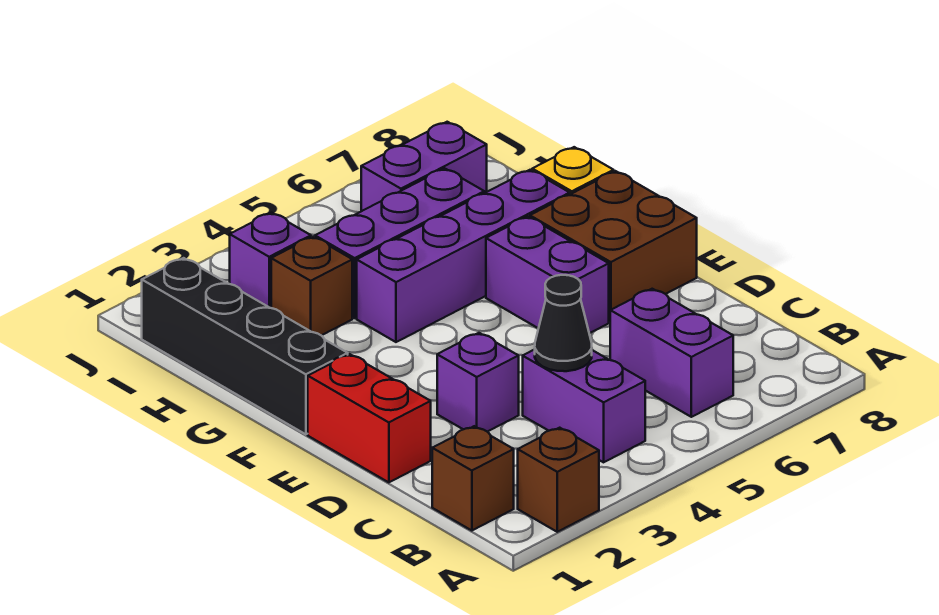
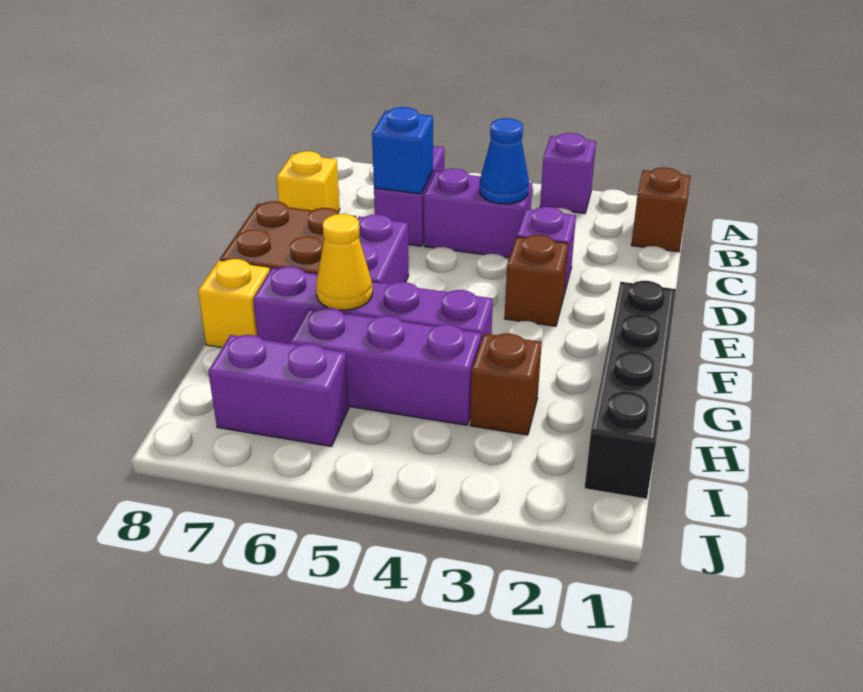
brown brick A2 level 1 -> brown brick E3 level 1
purple brick B4:C4 level 1 -> purple brick C4:C5 level 1
black cone C4 level 2 -> blue cone C4 level 2
none -> blue brick C6 level 2
none -> yellow brick C8 level 1
red brick D1:E1 level 1 -> none
none -> yellow cone G6 level 2
purple brick I3 level 1 -> purple brick A3 level 1

